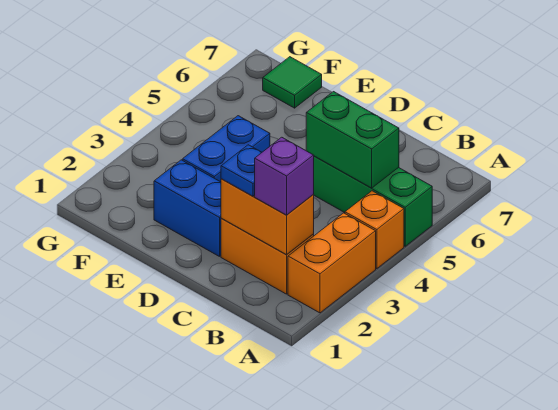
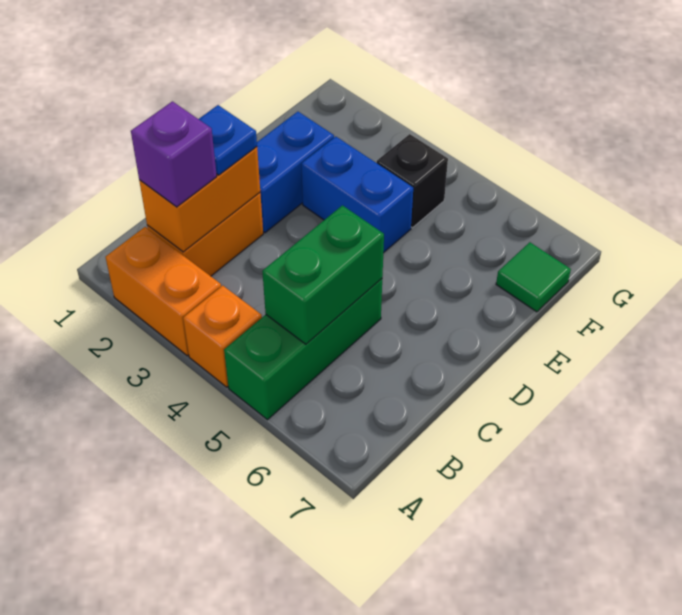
none -> black brick F4 level 1

